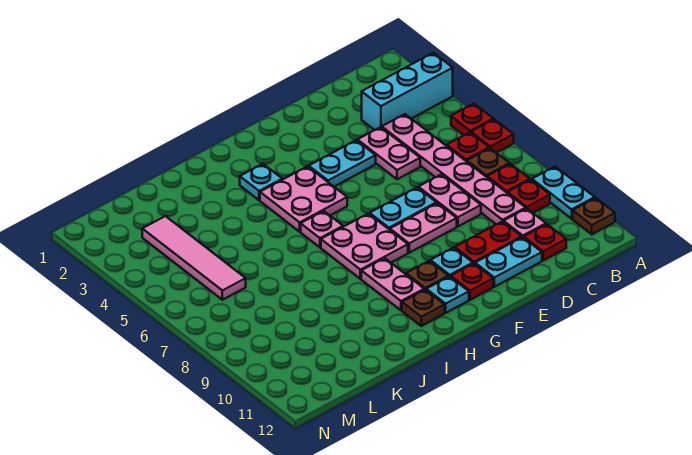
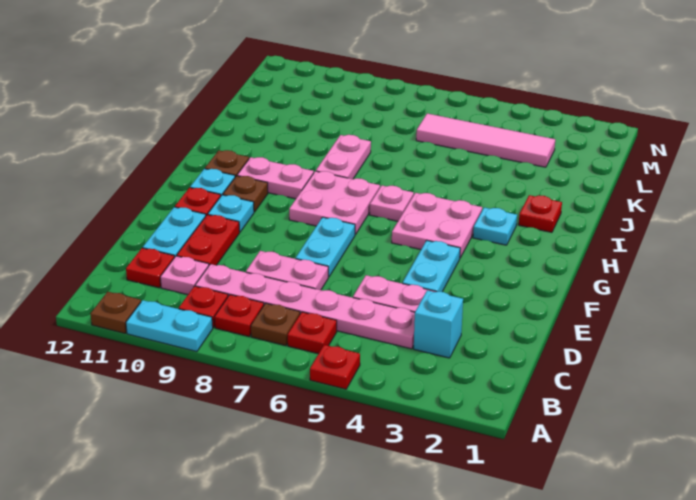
cyan brick A3:C3 level 1 -> cyan brick C3 level 1
red plate A6 level 1 -> red plate I2 level 1
pink plate E8:F8 level 1 -> pink plate I8:J8 level 1

